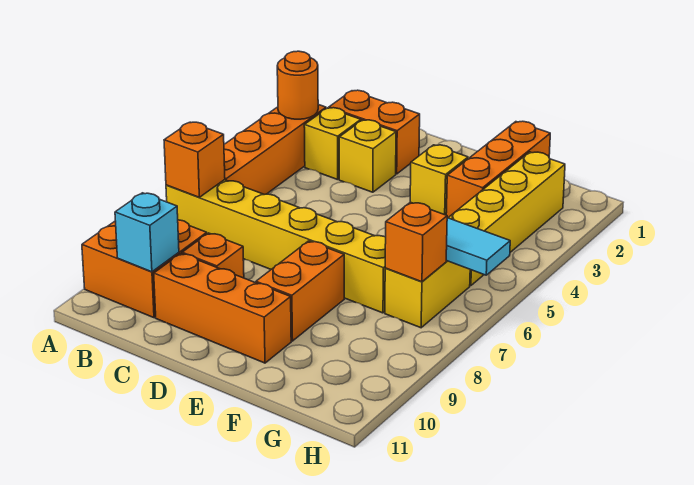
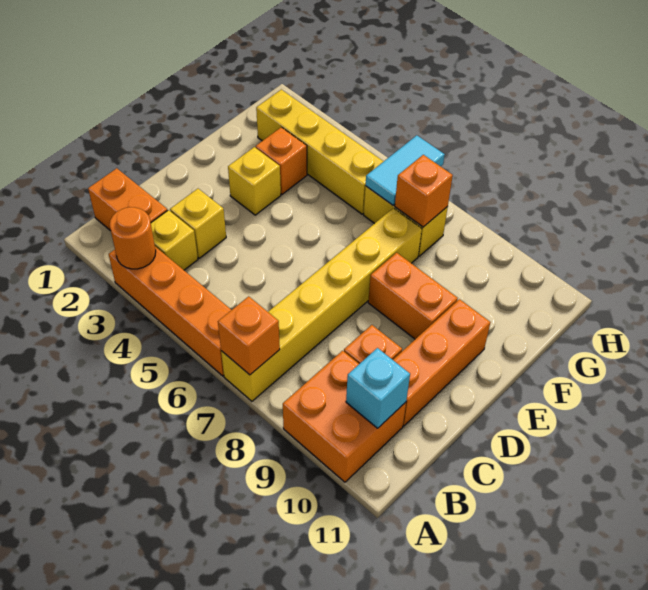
orange brick B2:C2 level 1 -> orange brick B1:B2 level 1
orange brick F1:F3 level 1 -> orange brick F3 level 1

